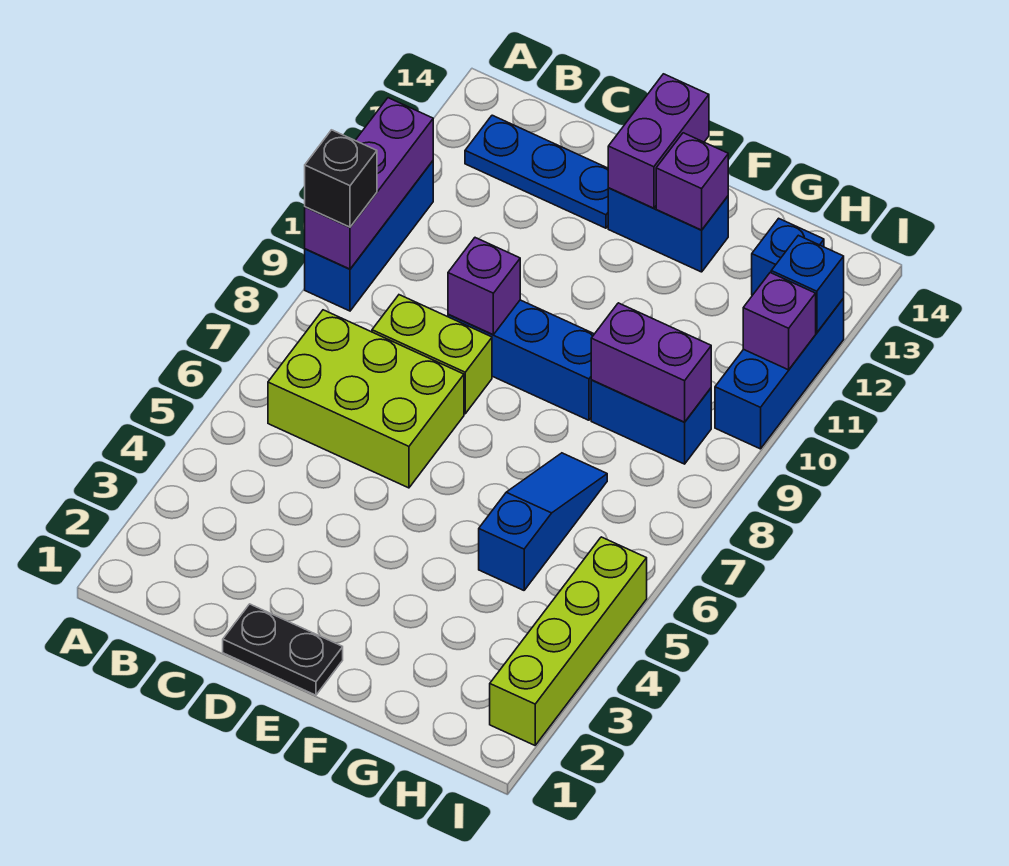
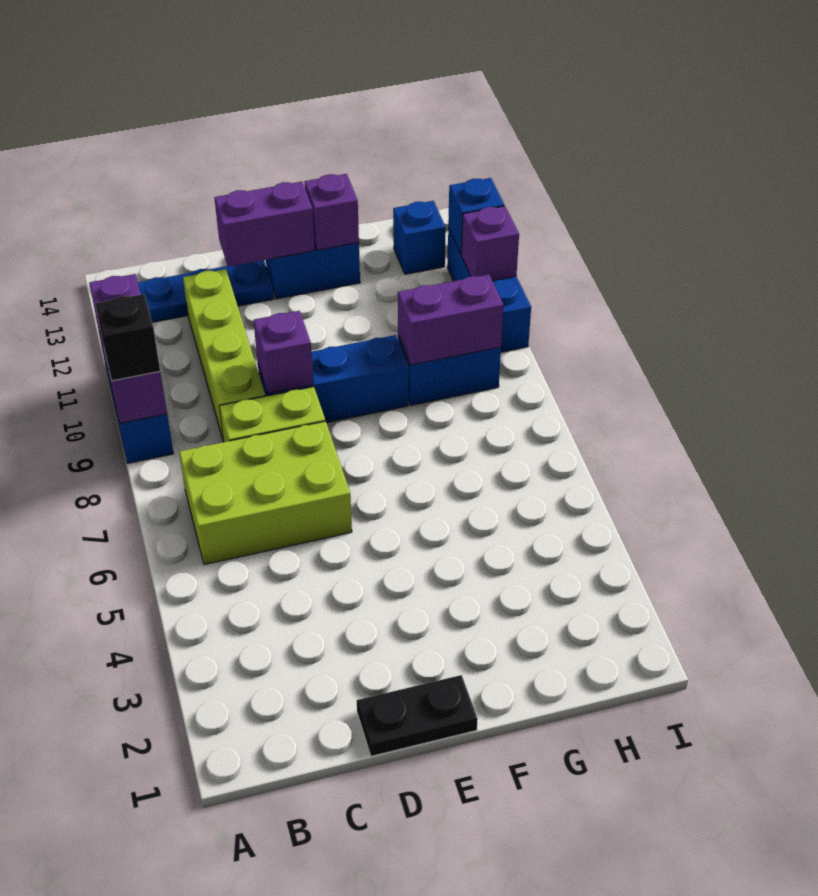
purple brick E13:E14 level 2 -> purple brick D13:E13 level 2
blue slope G5:G7 level 1 top 5 -> none
lime brick I2:I5 level 1 -> lime brick C9:C12 level 1

